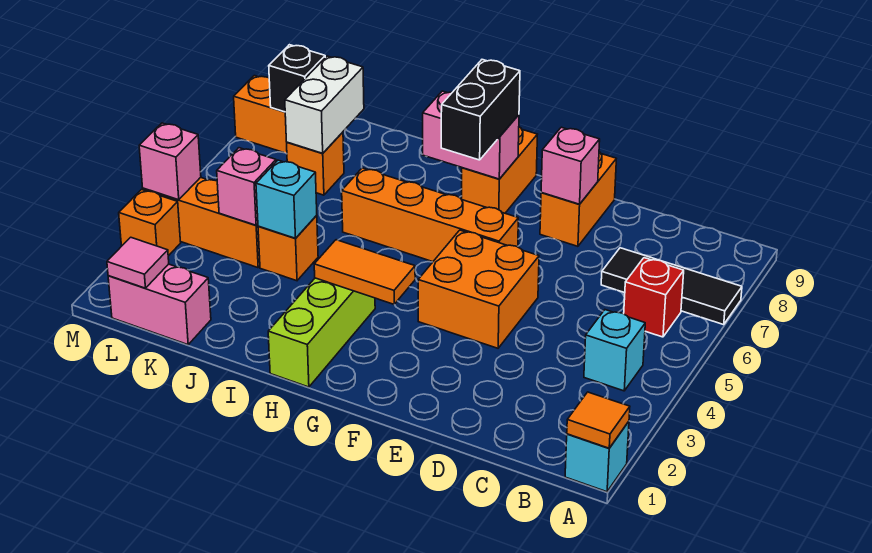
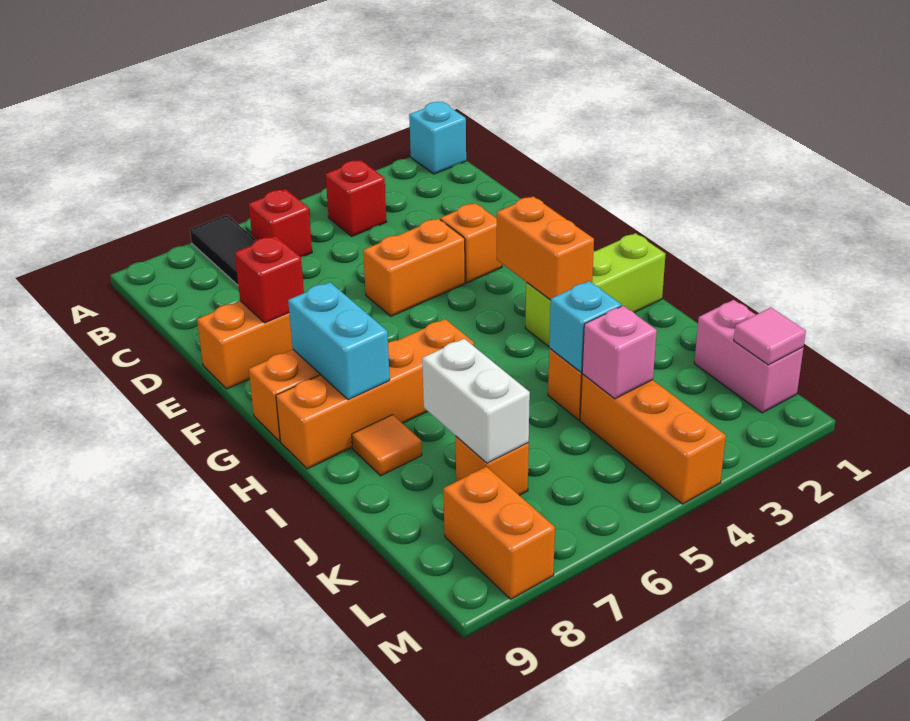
orange tile A1 level 2 -> orange tile I8 level 1
cyan brick B4 level 1 -> red brick B4 level 1
orange brick E4:F5 level 1 -> orange brick E4:E5 level 1
pink brick E8 level 2 -> red brick E8 level 2
orange brick F6:I6 level 1 -> orange brick H6:H9 level 1
orange tile G3:H3 level 2 -> orange brick G3:H3 level 2
black brick G7:G8 level 3 -> none
pink brick G8:H8 level 2 -> cyan brick G8:H8 level 2
white brick K7:K8 level 2 -> white brick J7:K7 level 2
black brick L8 level 2 -> none
orange brick M3 level 1 -> orange brick E3 level 1
pink brick M4 level 2 -> none

